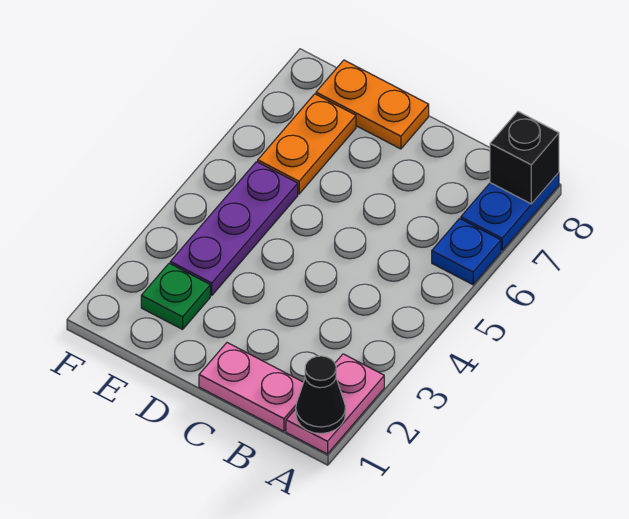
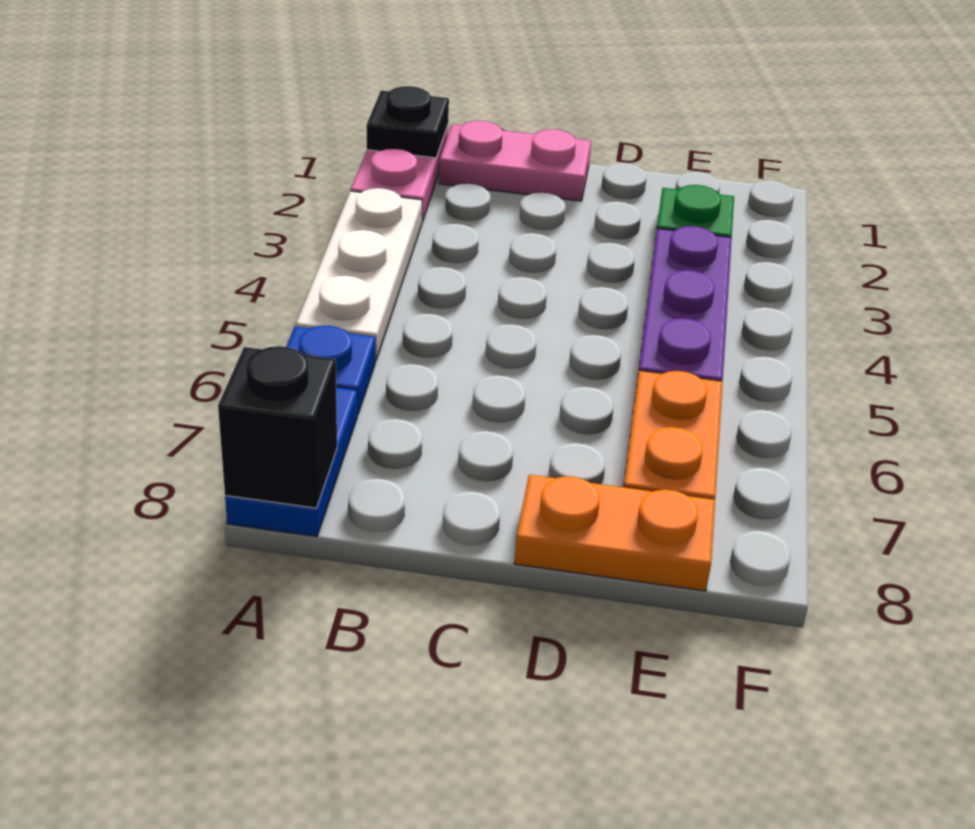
black cone A1 level 2 -> black plate A1 level 2
none -> white plate A3:A5 level 1

